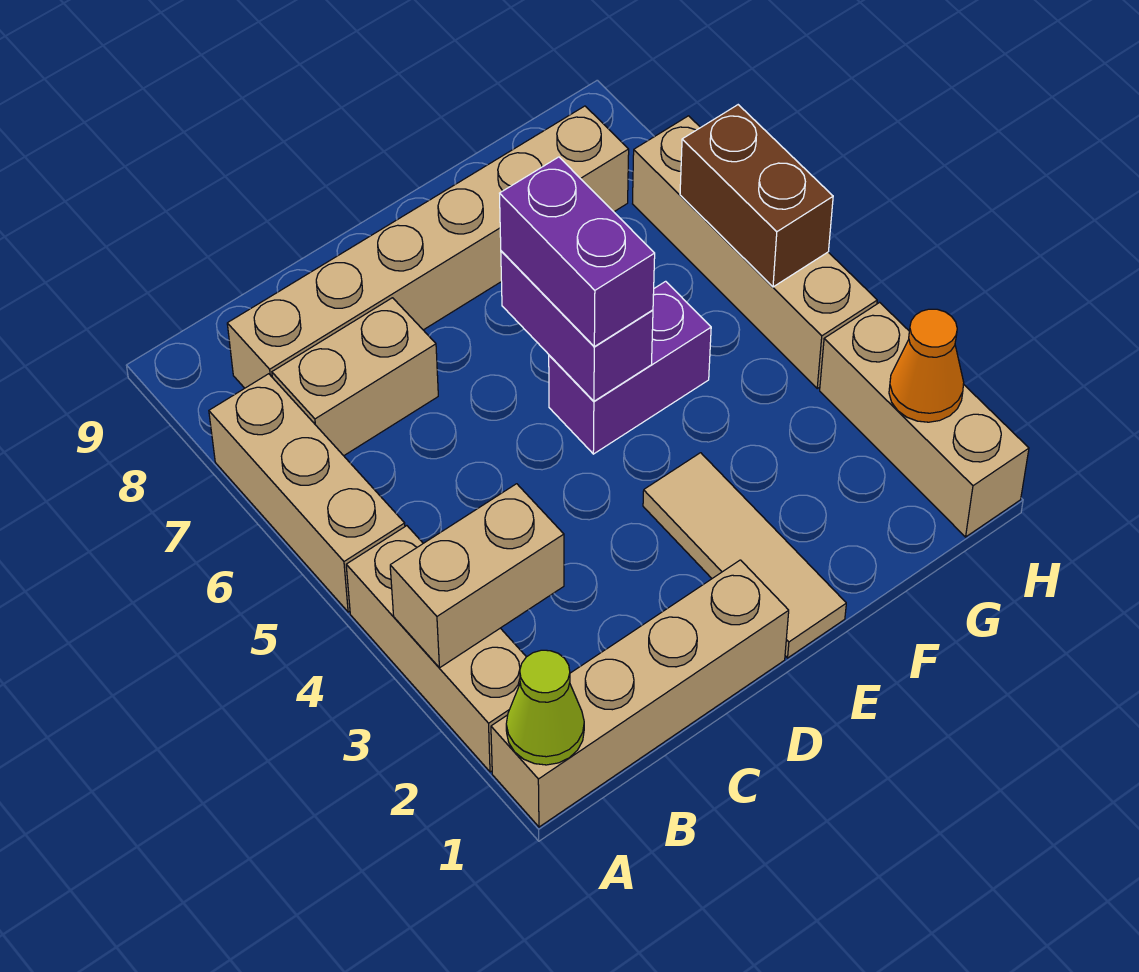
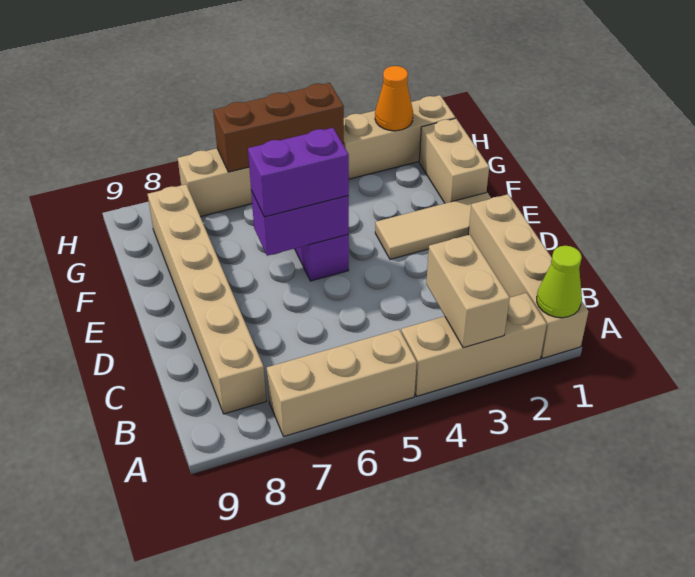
tan brick B7:C7 level 1 -> tan brick F1:G1 level 1
brown brick H5:H6 level 2 -> brown brick H4:H6 level 2

